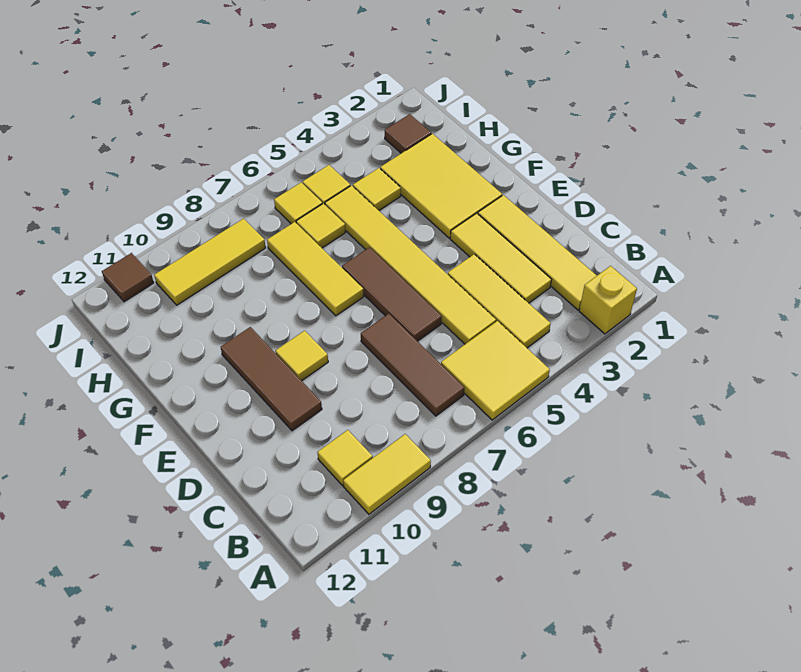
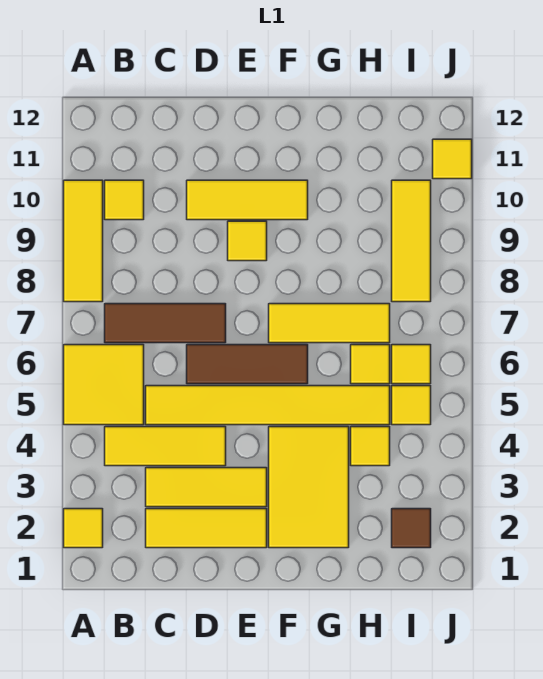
yellow brick A2 level 1 -> yellow tile A2 level 1
yellow tile A9:A10 level 1 -> yellow tile A8:A10 level 1
yellow tile B2:E2 level 1 -> yellow tile C2:E2 level 1
brown tile D10:F10 level 1 -> yellow tile D10:F10 level 1
yellow tile F2:H3 level 1 -> yellow tile F2:G4 level 1
brown tile J11 level 1 -> yellow tile J11 level 1

